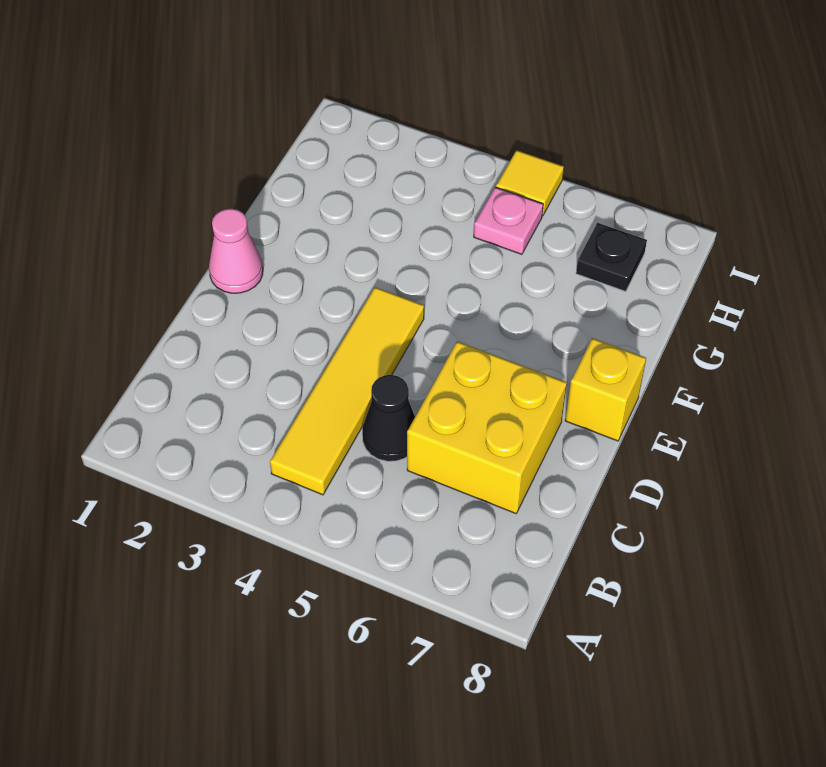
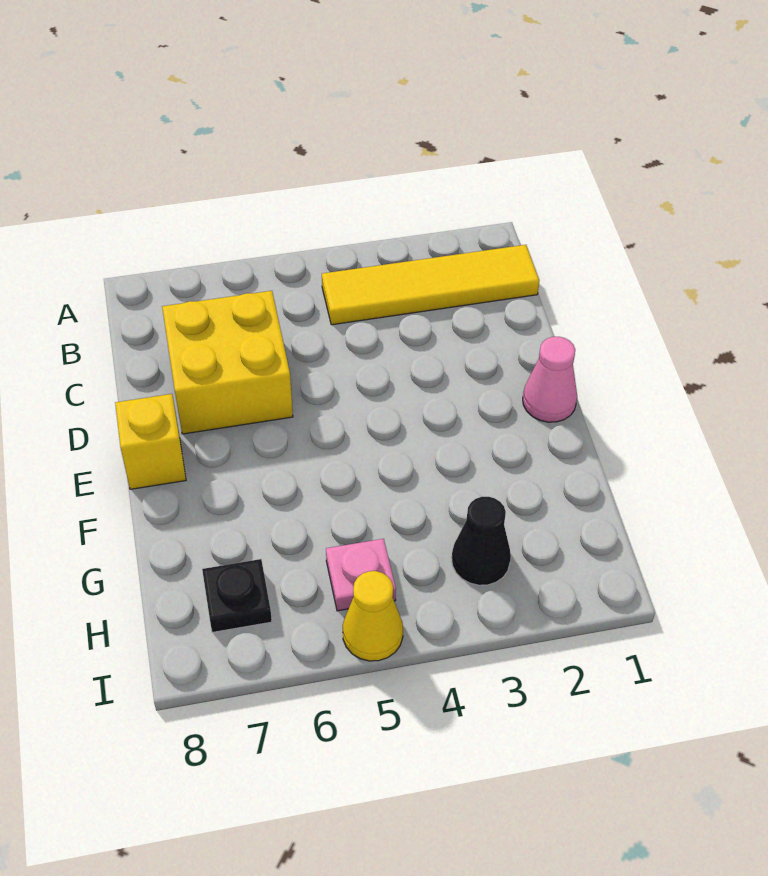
yellow tile B4:E4 level 1 -> yellow tile B1:B4 level 1
black cone C5 level 1 -> black cone H3 level 1
yellow tile I5 level 1 -> yellow cone I5 level 1

